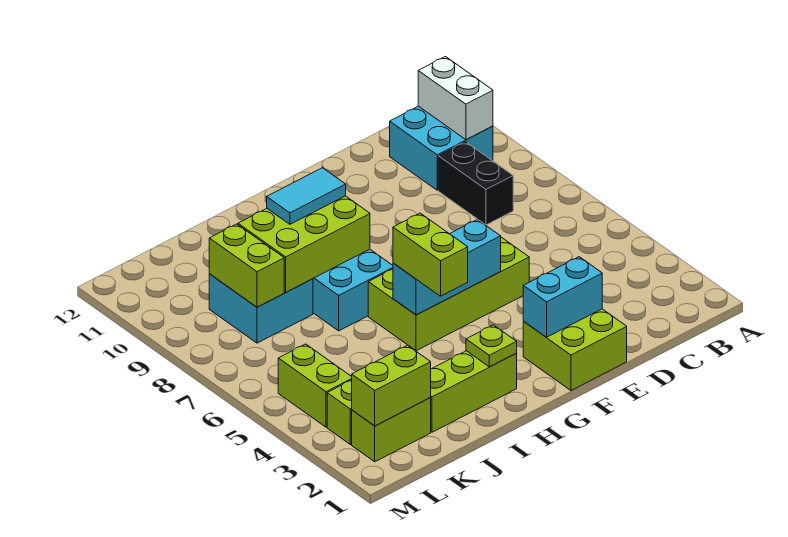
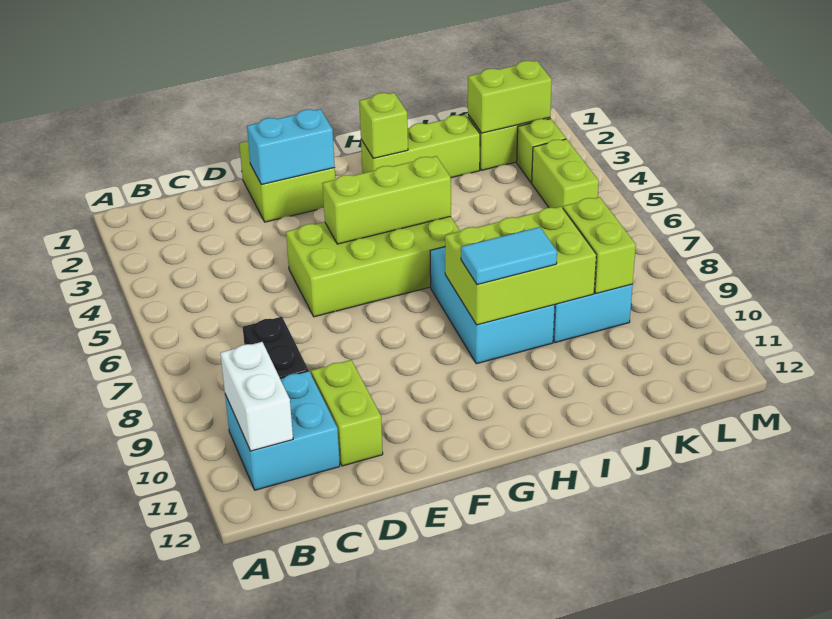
cyan brick F5:H5 level 2 -> lime brick F5:H5 level 2
lime plate H2 level 2 -> lime brick H2 level 2
lime brick H4:H5 level 3 -> lime brick D10:D11 level 1

